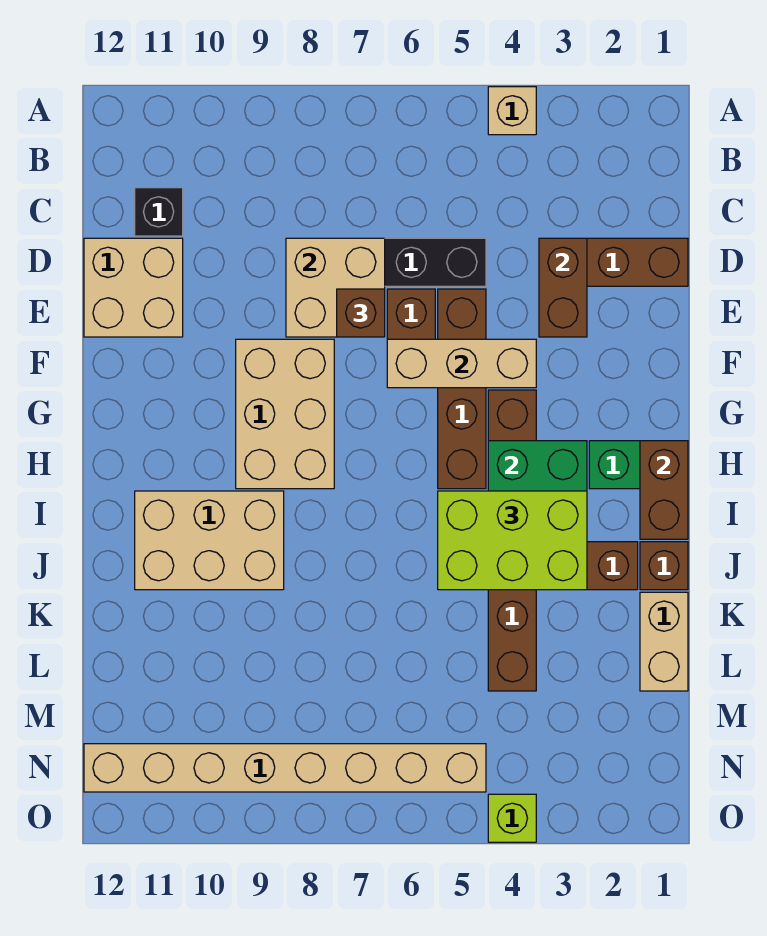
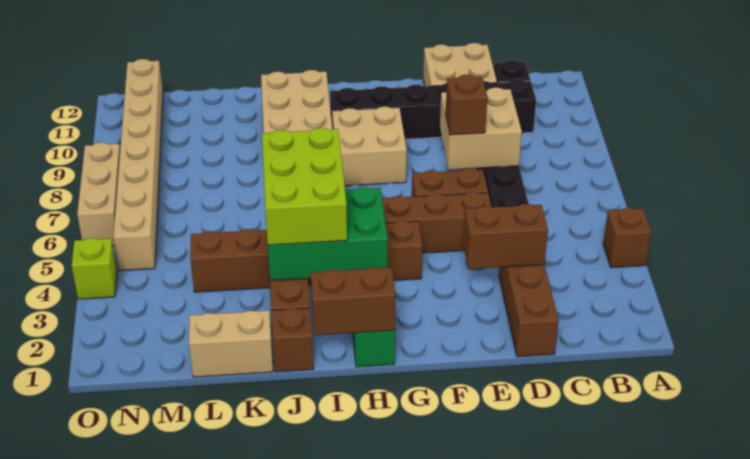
tan brick A4 level 1 -> brown brick A4 level 1
none -> black brick C10:H10 level 1
tan brick F4:F6 level 2 -> tan brick O6:O8 level 1
tan brick F8:H9 level 1 -> tan brick G8:H9 level 1

